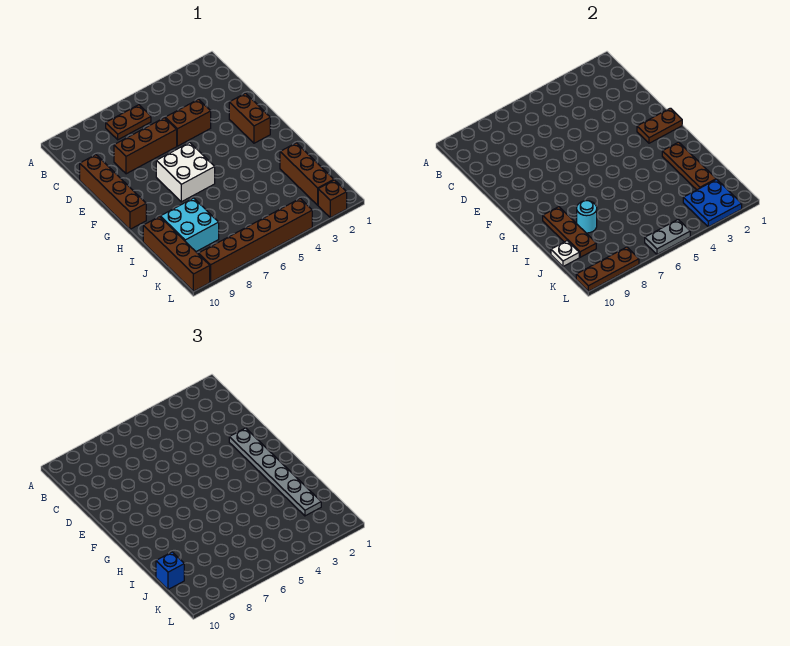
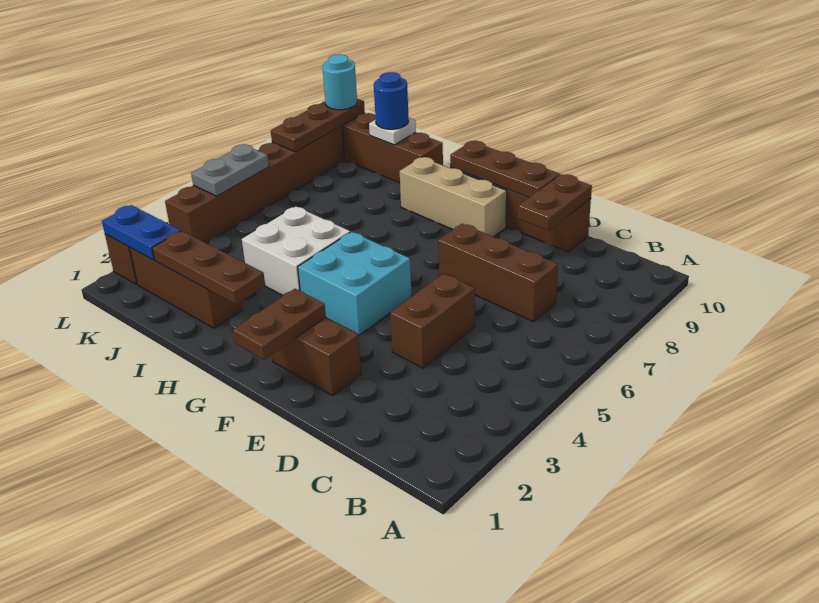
brown plate B6:B7 level 1 -> brown plate D9:D10 level 2
brown brick D6:D8 level 1 -> brown brick C7:E7 level 1
grey plate E2:J2 level 3 -> none
white brick F6:G7 level 1 -> white brick H4:I5 level 1
none -> tan brick F9:H9 level 1
brown plate H9:J9 level 2 -> brown plate E10:G10 level 2
cyan brick I8:J9 level 1 -> cyan brick F4:G5 level 1
cyan round brick I8 level 2 -> cyan round brick L10 level 3
blue brick J10 level 3 -> blue round brick J10 level 3
blue plate K2:L3 level 2 -> blue plate K2:L2 level 2

